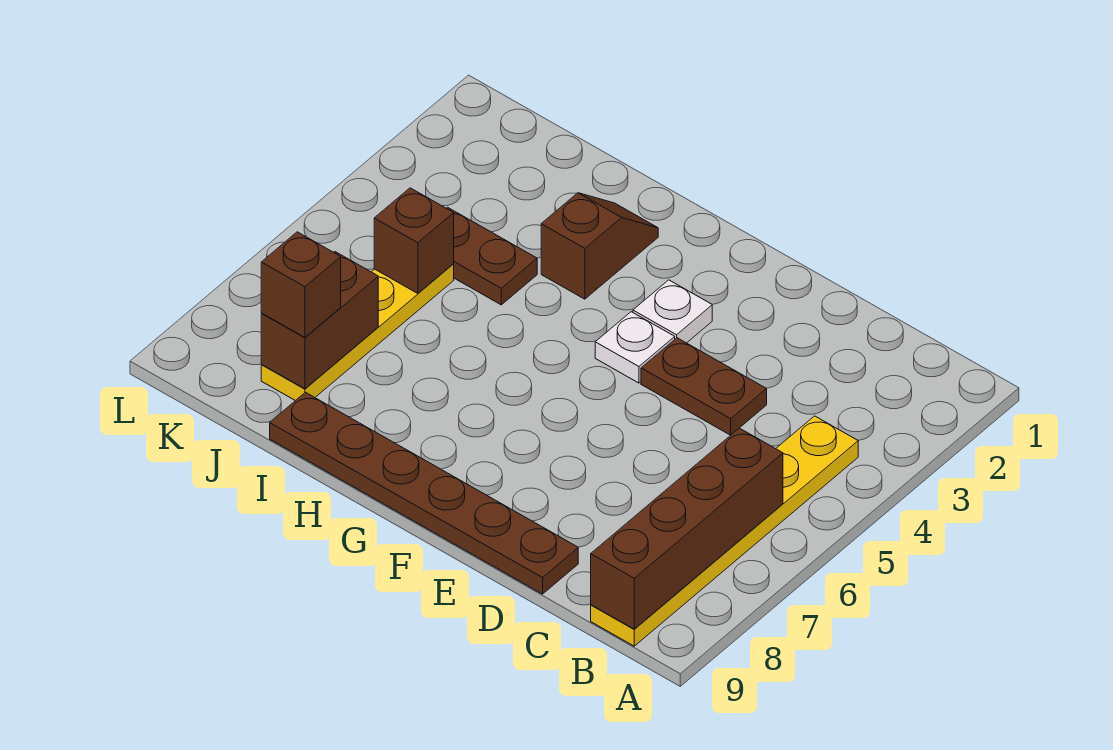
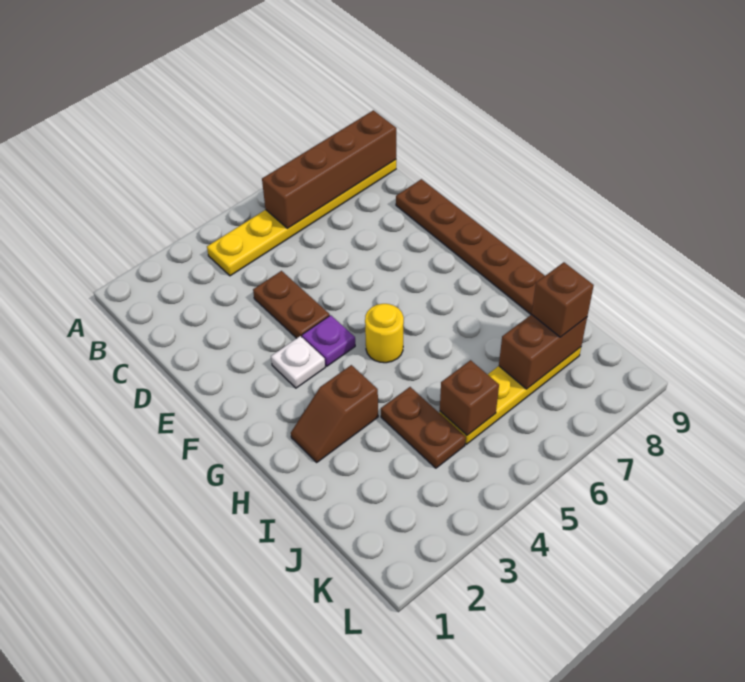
white plate F4 level 1 -> purple plate F4 level 1
none -> yellow round brick G5 level 1

